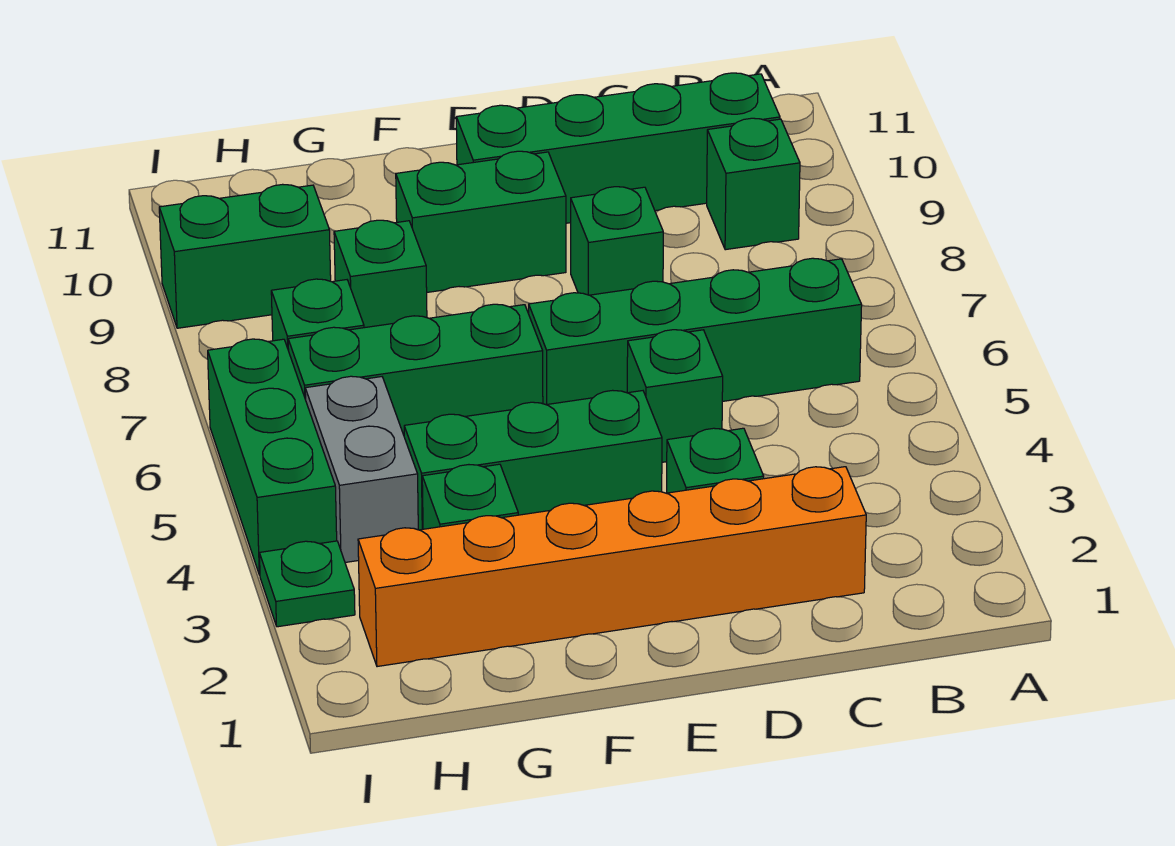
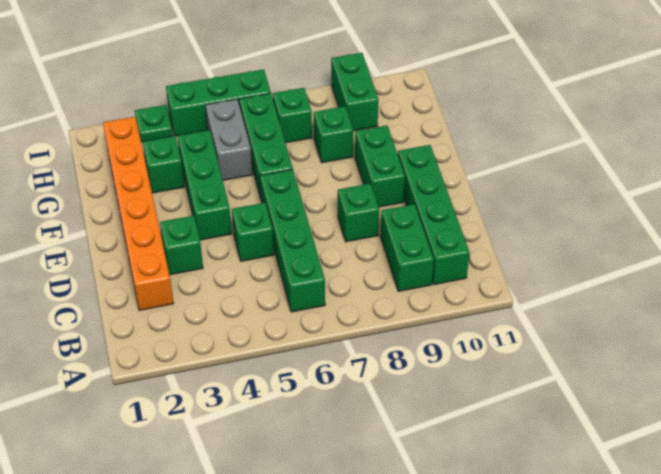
green brick B9 level 1 -> green brick B9:C9 level 1
grey brick H4:H5 level 1 -> grey brick G5:H5 level 1

